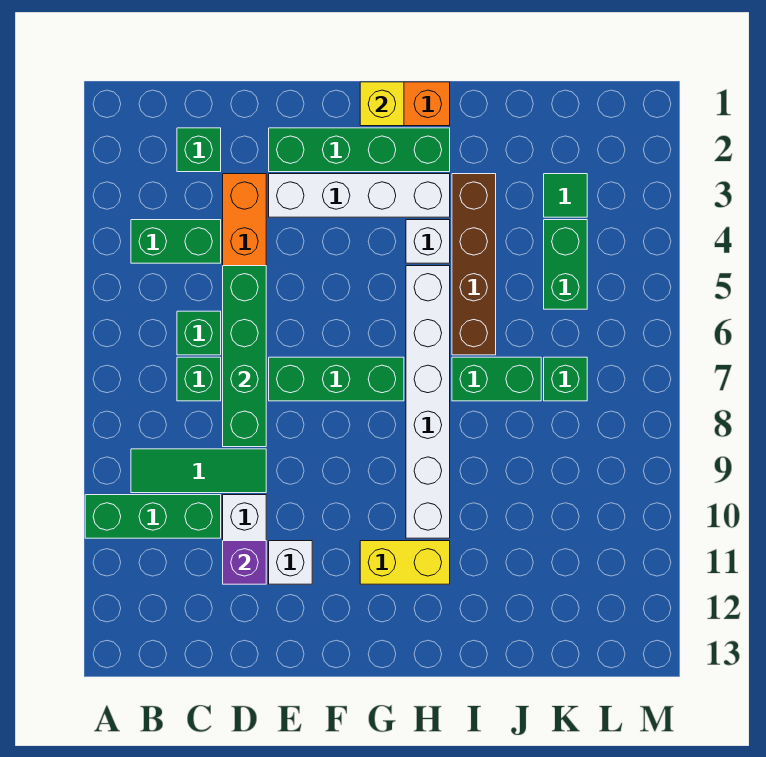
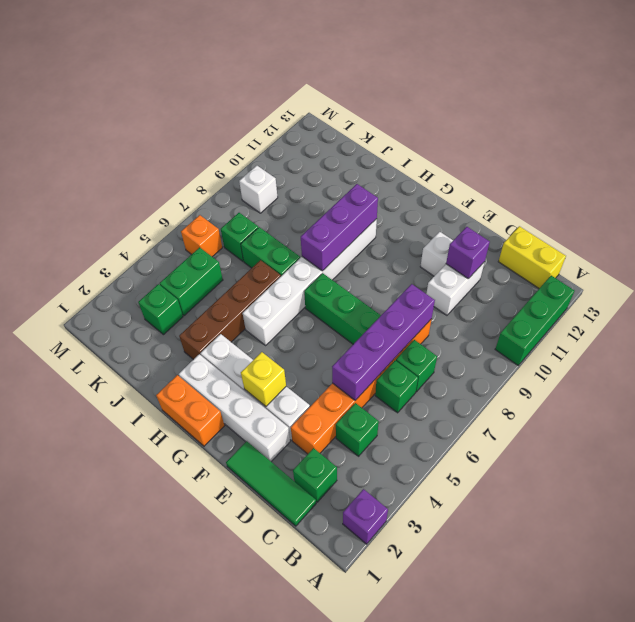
none -> purple brick A2 level 1
green brick A10:C10 level 1 -> green brick A10:A12 level 1
green brick B4:C4 level 1 -> green brick C4 level 1
green tile B9:D9 level 1 -> green tile C1:E1 level 1
green brick D5:D8 level 2 -> purple brick D5:D8 level 2
green brick E2:H2 level 1 -> white brick E2:H2 level 1
yellow brick G1 level 2 -> yellow brick F3 level 2
yellow brick G11:H11 level 1 -> yellow brick B13:C13 level 1
white brick H4 level 1 -> white brick L9 level 1
none -> purple brick H8:H10 level 2
green tile K3 level 1 -> green brick K3 level 1
none -> orange brick L6 level 1

